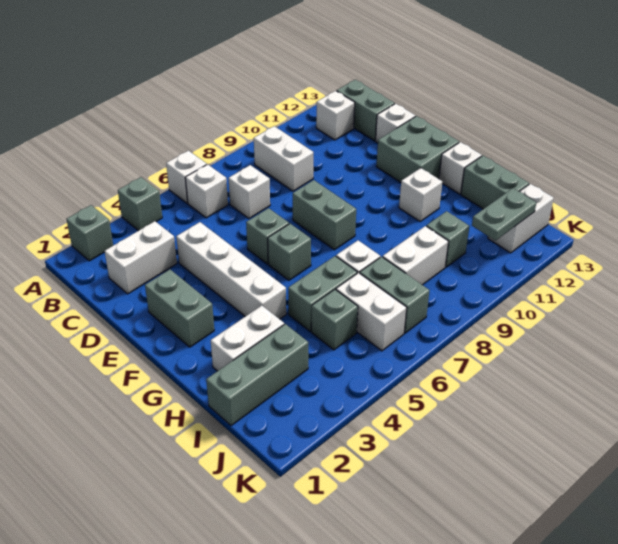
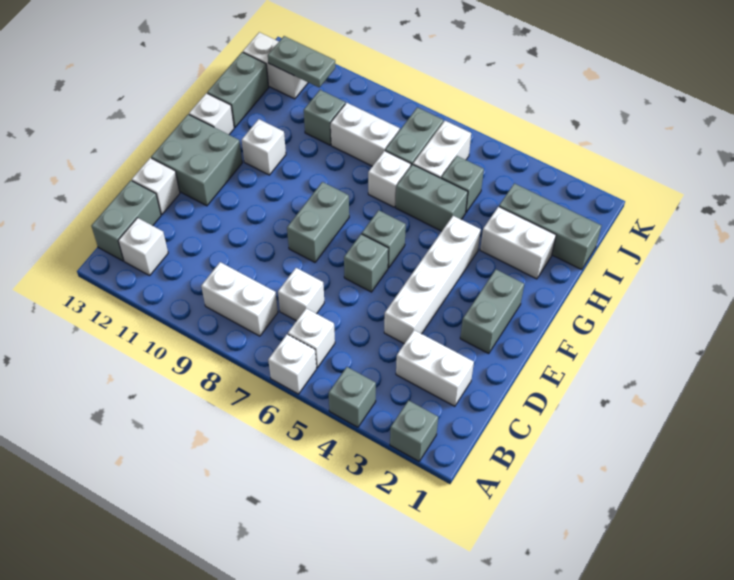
white brick B9:C9 level 1 -> white brick B8:B9 level 1

